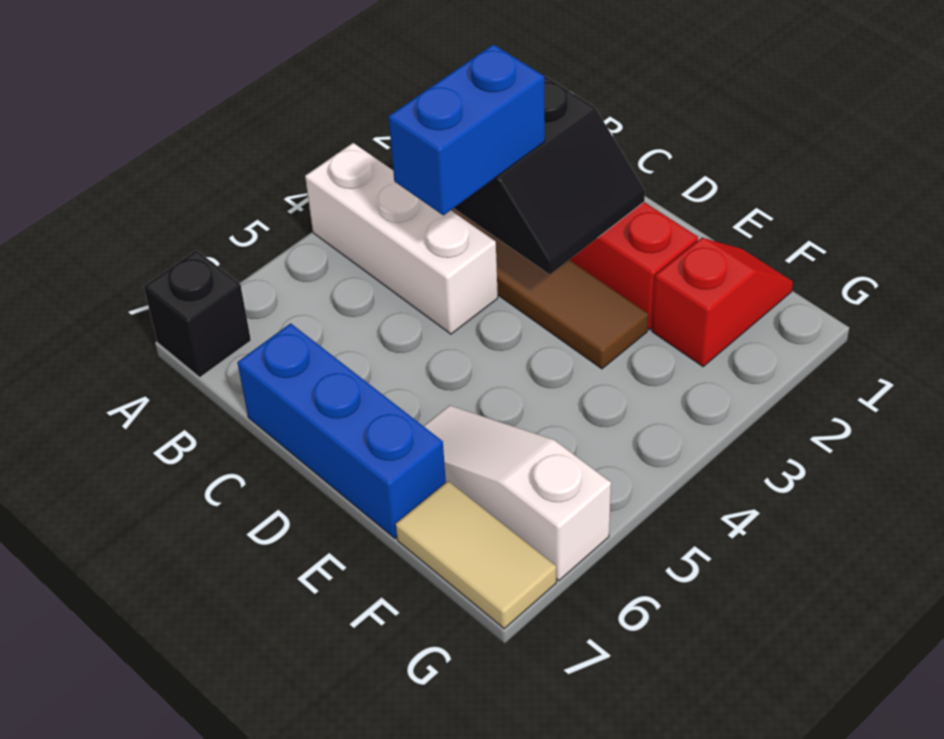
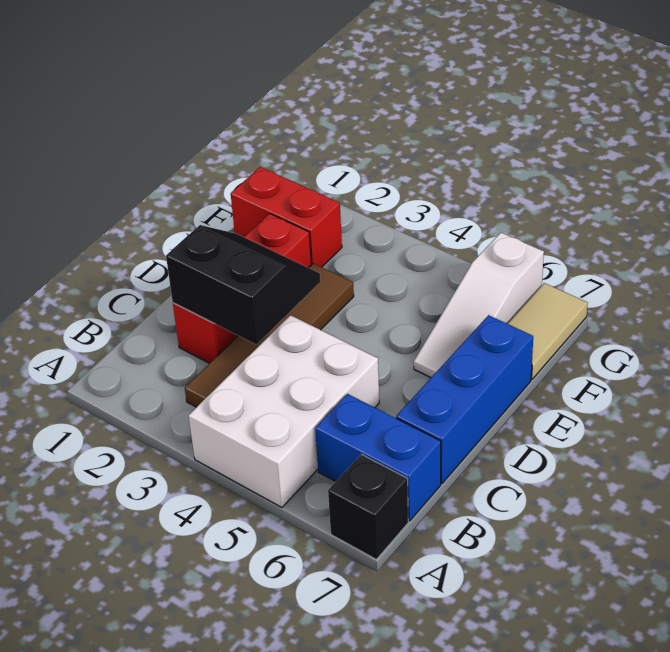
white brick A4:C4 level 1 -> white brick A4:C5 level 1
blue brick C3:C4 level 3 -> blue brick B6:B7 level 1
red slope F1:F2 level 1 top 2 -> red brick F1:F2 level 1

